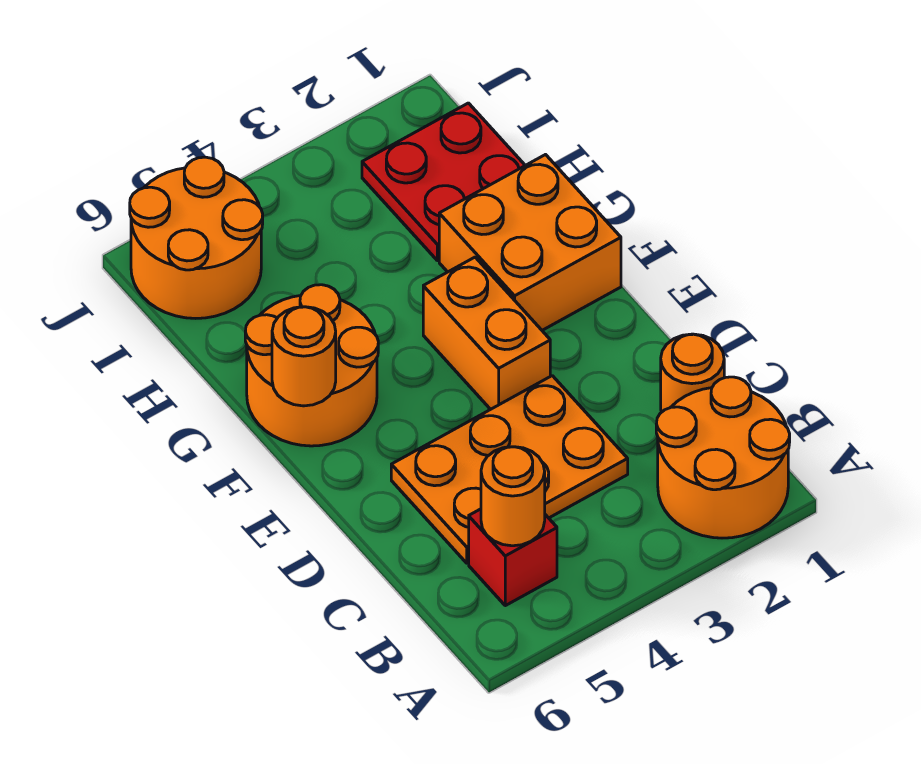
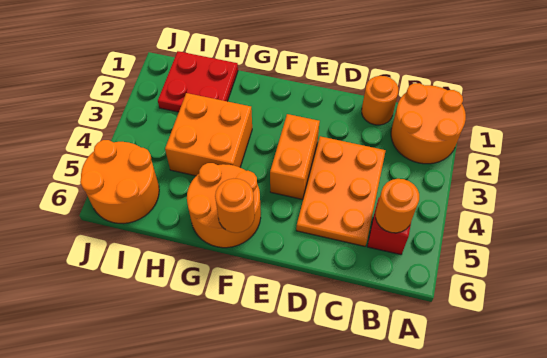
orange brick E3:F3 level 1 -> orange brick E3:E4 level 1
orange brick F1:G2 level 1 -> orange brick G3:H4 level 1

